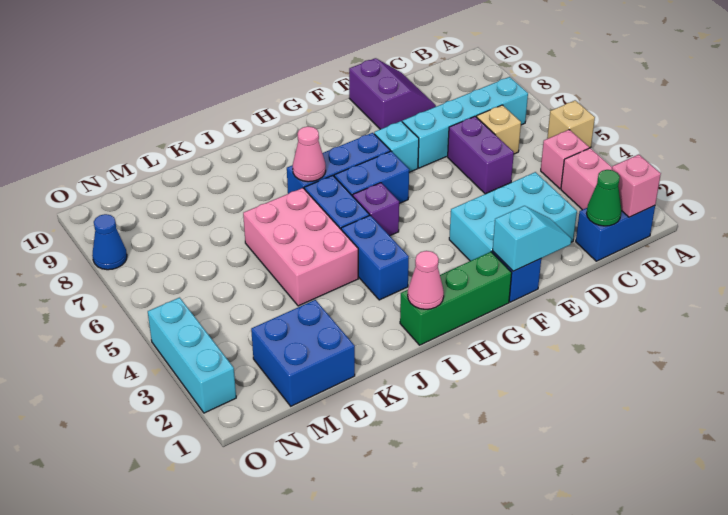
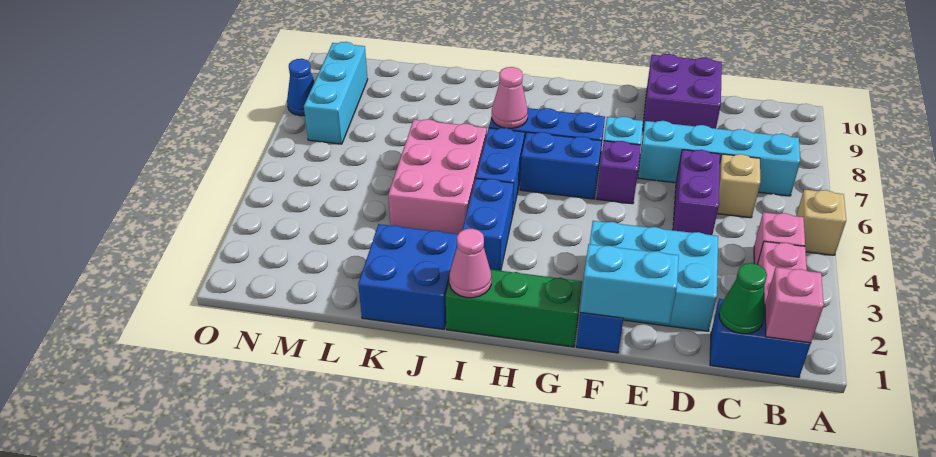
purple slope D9:E10 level 1 top E -> purple brick D9:E10 level 1
cyan slope E1:F1 level 2 top F -> cyan brick E1:F1 level 2
purple brick H5 level 1 -> purple brick F6 level 1
blue brick L1:M2 level 1 -> blue brick J1:K2 level 1
cyan brick O2:O4 level 1 -> cyan brick N7:N9 level 1

